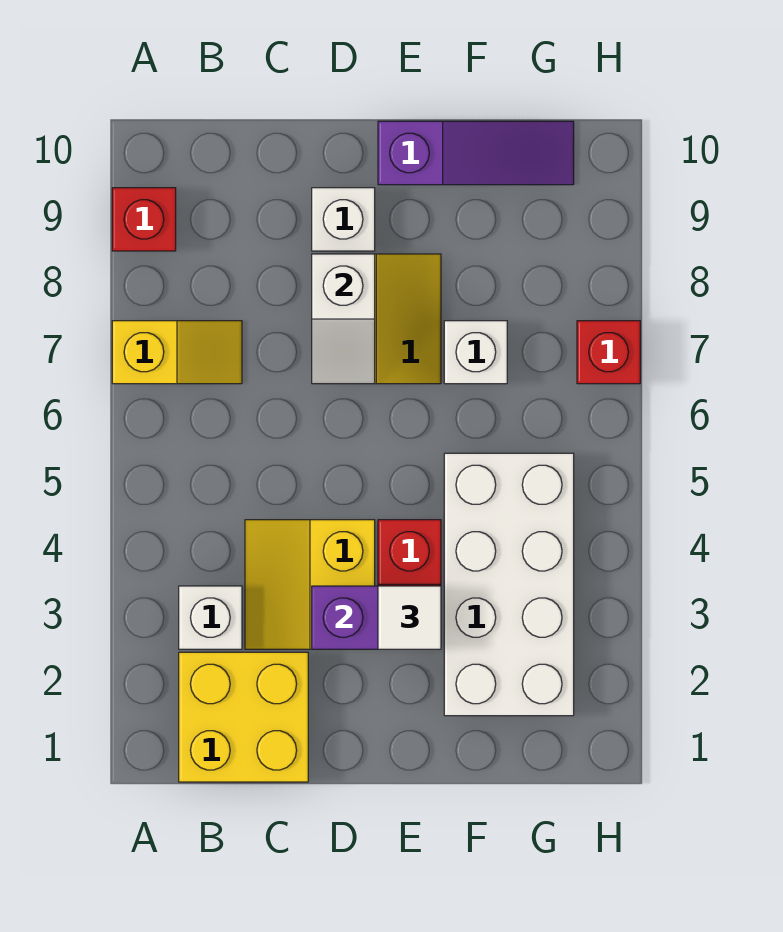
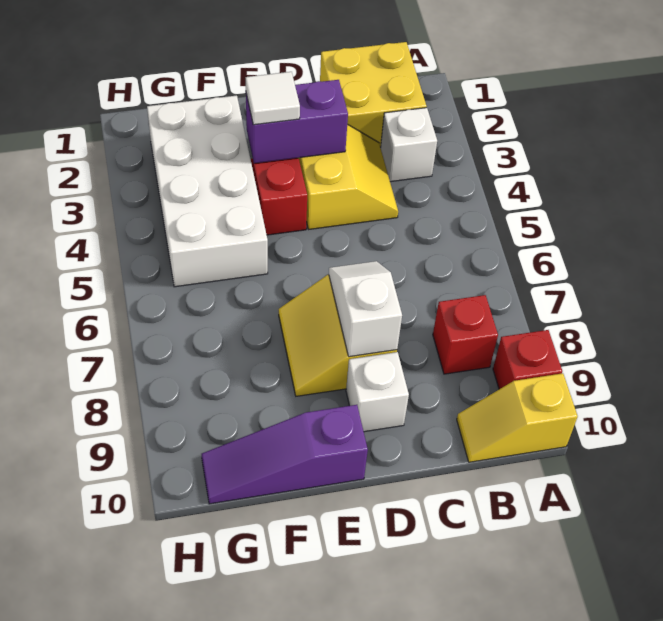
yellow slope A7:B7 level 1 top A -> yellow slope A10:B10 level 1 top A
white brick F7 level 1 -> none
red brick H7 level 1 -> red brick B8 level 1

